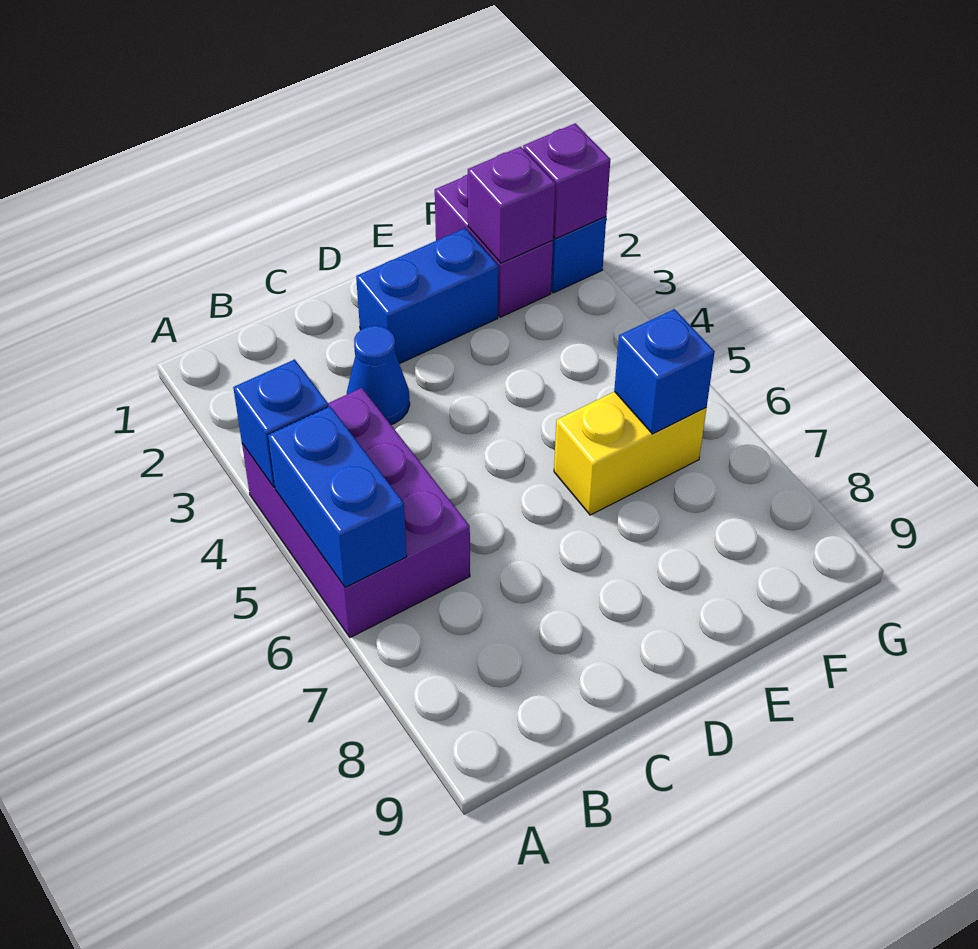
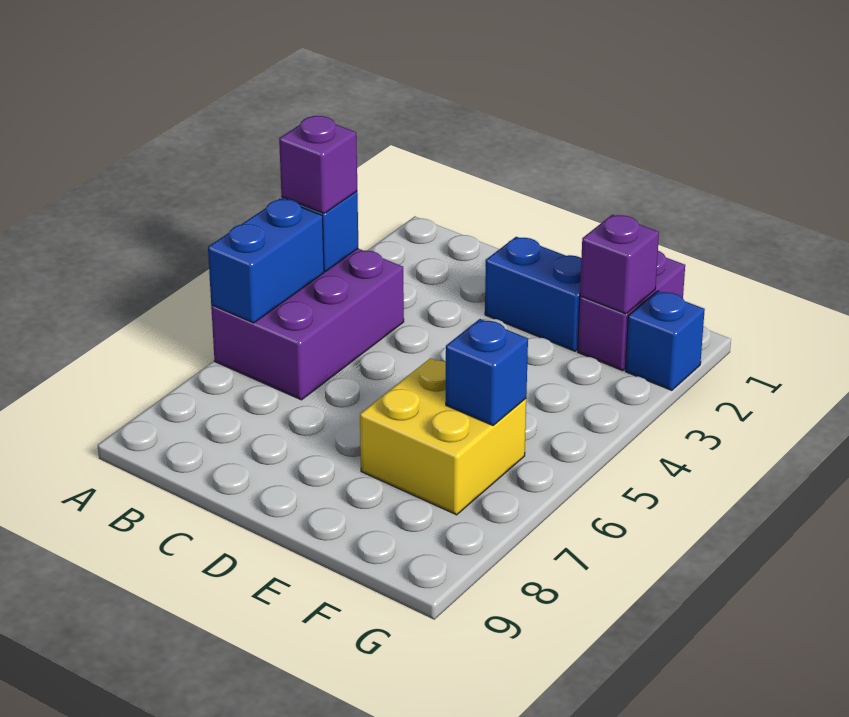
blue cone C3 level 1 -> none
yellow brick E6:F6 level 1 -> yellow brick E6:F7 level 1
purple brick G2 level 2 -> purple brick A4 level 3

